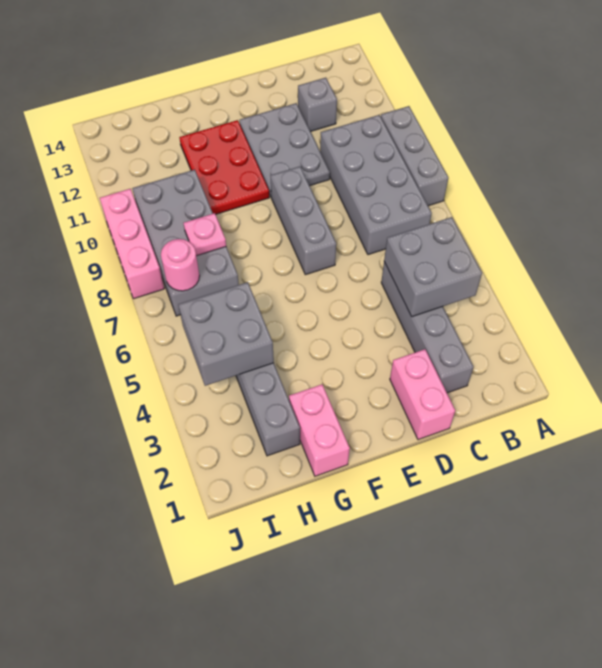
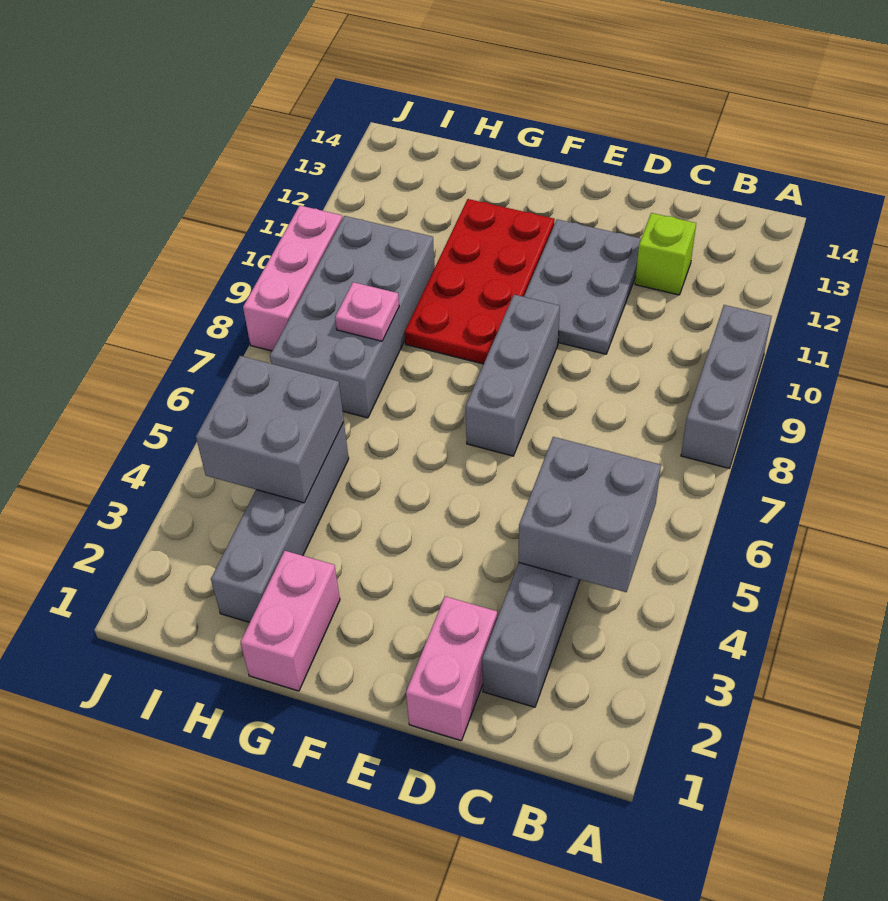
grey brick B7:C10 level 1 -> none
grey brick C12 level 1 -> lime brick C12 level 1
red plate F10:G12 level 1 -> red plate F9:G12 level 1
pink round brick I7 level 2 -> none

